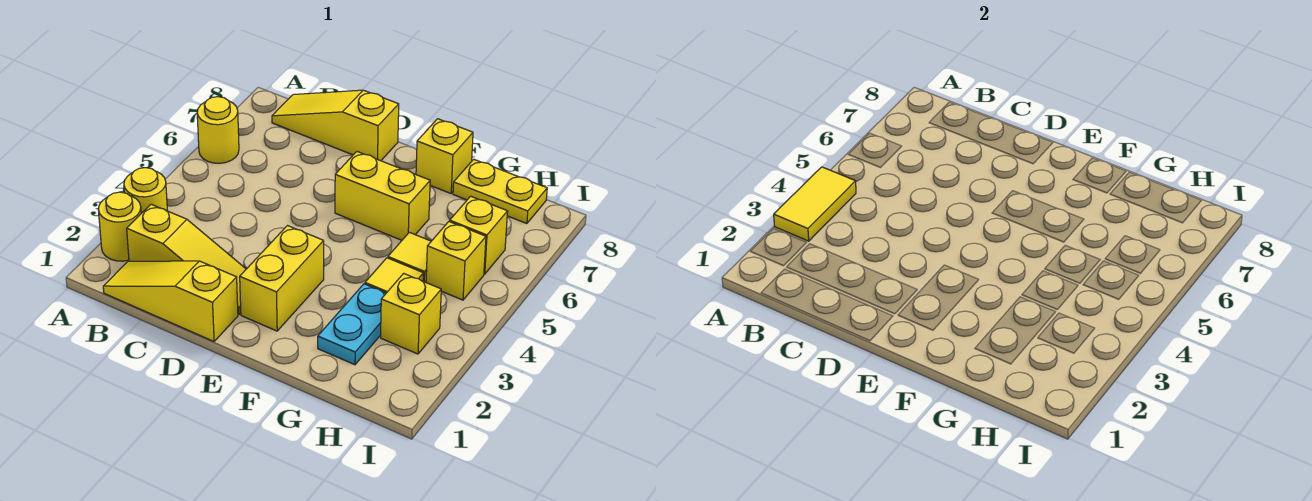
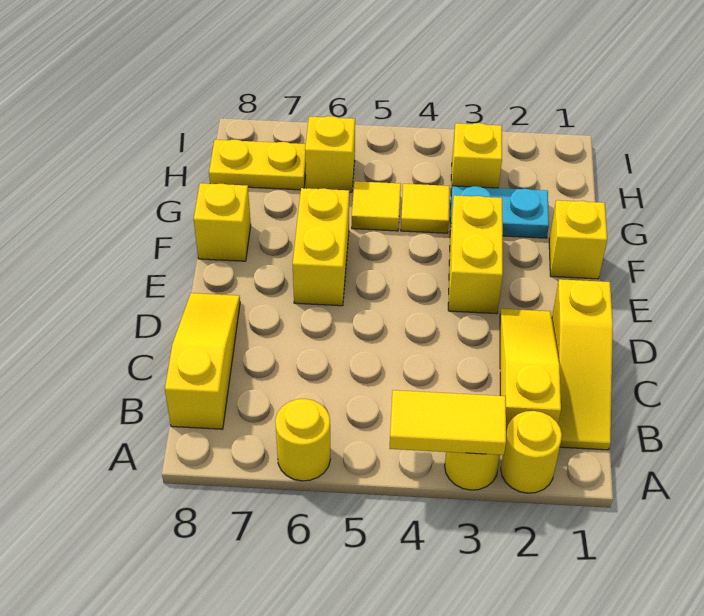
yellow slope B8:D8 level 1 top D -> yellow slope B8:D8 level 1 top B
yellow brick E2:E3 level 1 -> yellow brick E3:F3 level 1
yellow plate G8:H8 level 1 -> yellow plate H7:H8 level 1
yellow brick H5 level 1 -> yellow brick F1 level 1

